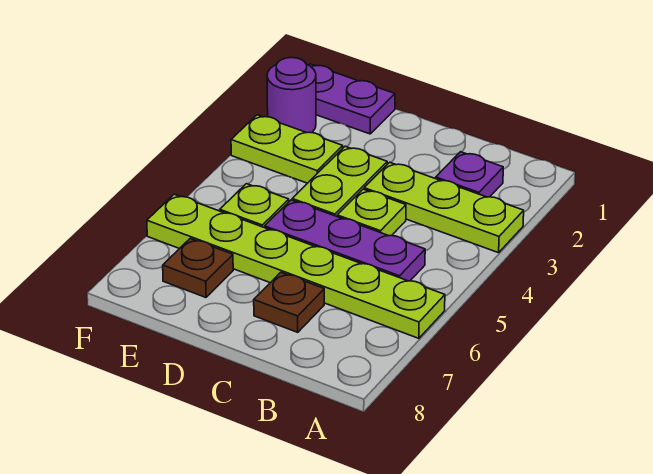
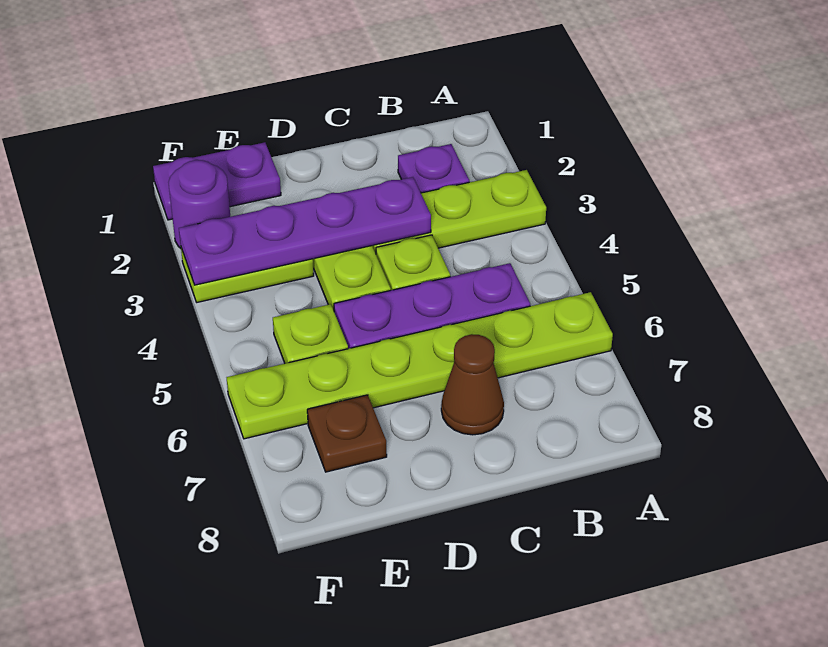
none -> purple plate C3:F3 level 2
brown plate C7 level 1 -> brown cone C7 level 1

